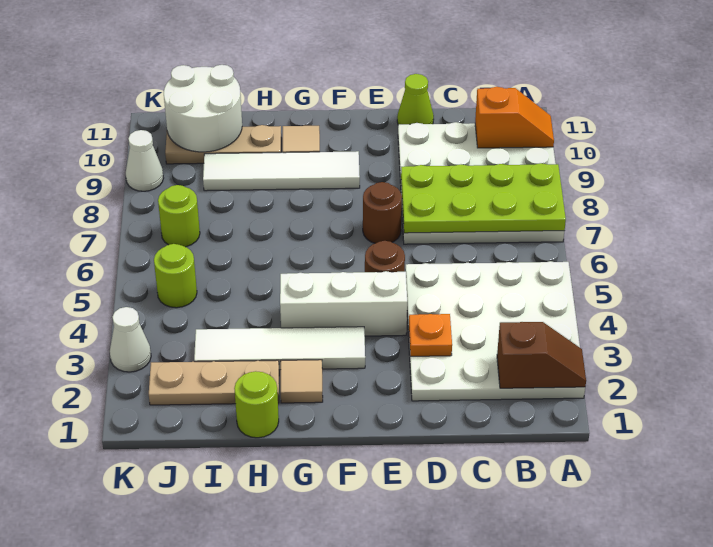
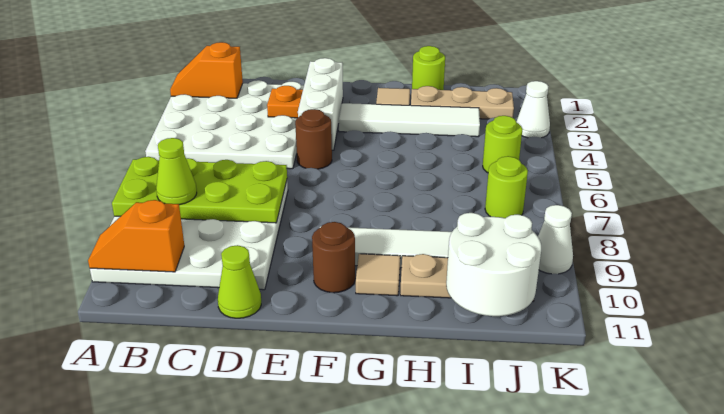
brown slope A2:B2 level 2 top B -> orange slope A2:B2 level 2 top B
none -> lime cone B8 level 3
white brick E4:G4 level 1 -> white brick E2:E4 level 1
brown round brick E7 level 1 -> brown round brick F10 level 1

